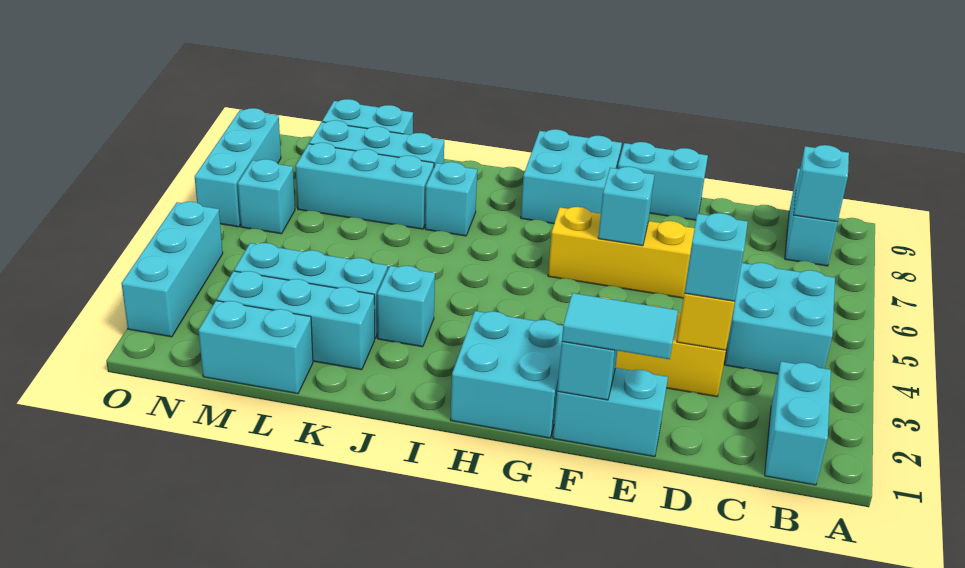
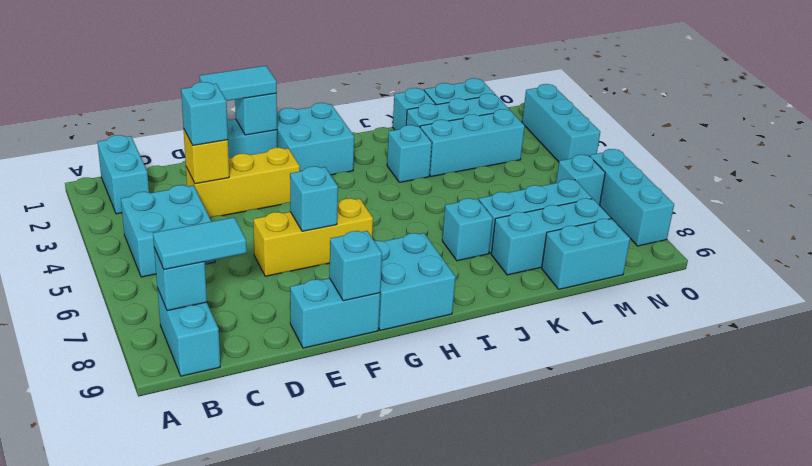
none -> cyan tile B8:C8 level 3
none -> cyan brick F9 level 2
none -> cyan brick K1 level 1

